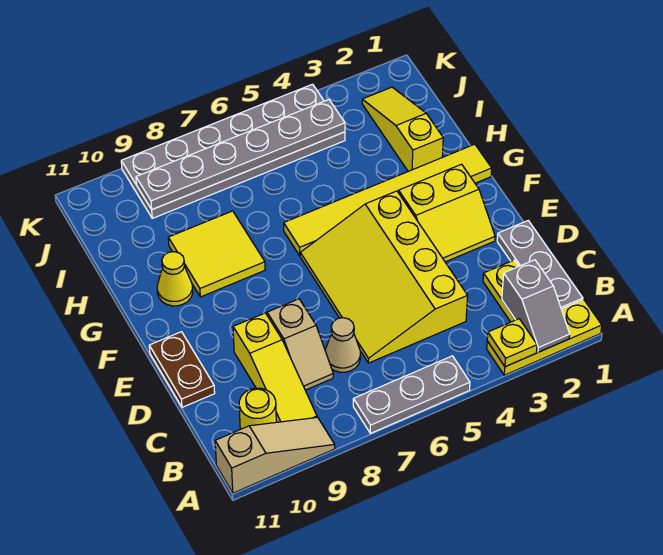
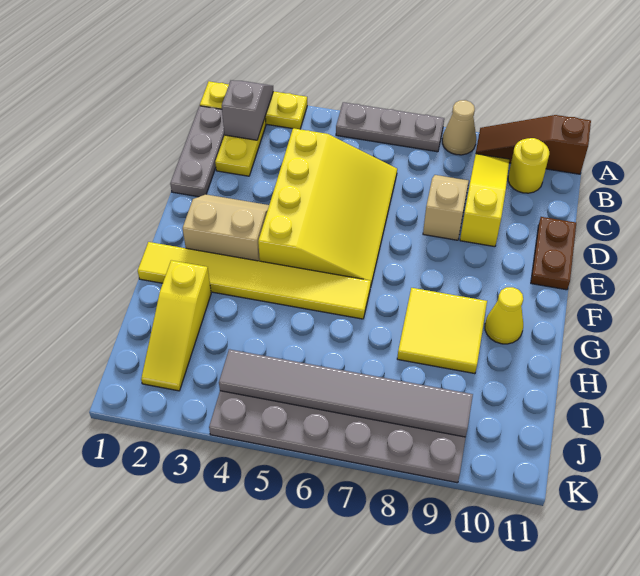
yellow plate A3 level 2 -> none
tan slope A9:A11 level 1 top 11 -> brown slope A9:A11 level 1 top 11
tan cone C7 level 1 -> tan cone A8 level 1
yellow slope E2:F3 level 1 top F -> tan slope E2:F3 level 1 top F
grey plate J4:J9 level 2 -> grey tile J4:J9 level 2

